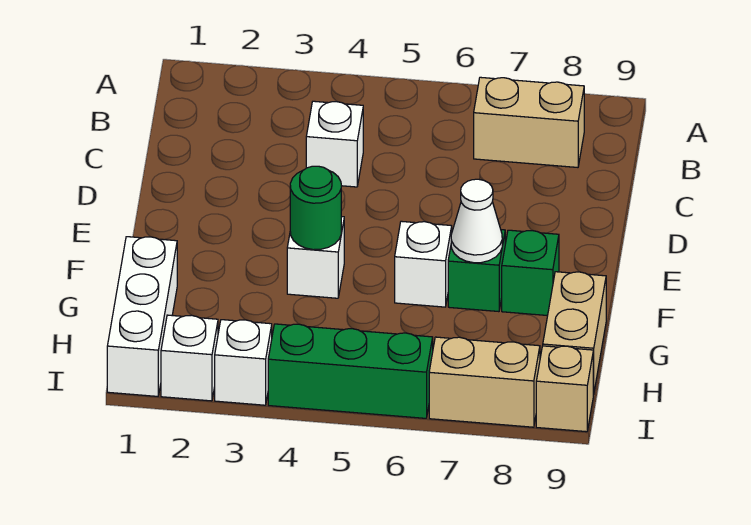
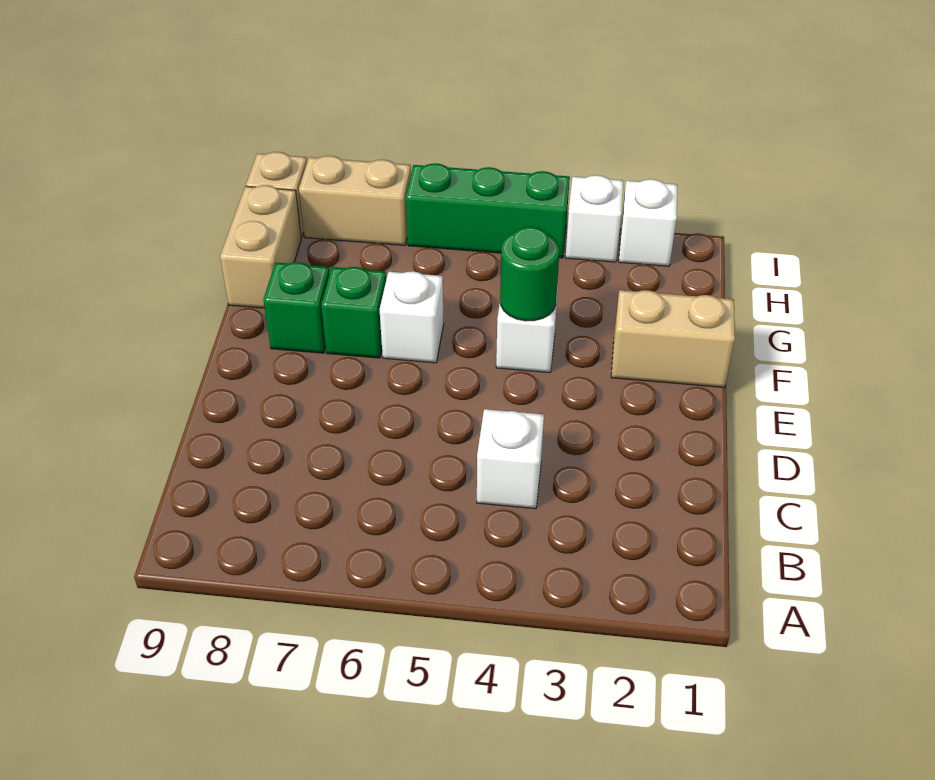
tan brick B7:B8 level 1 -> tan brick F1:F2 level 1
white cone F7 level 2 -> none
white brick G1:I1 level 1 -> none

